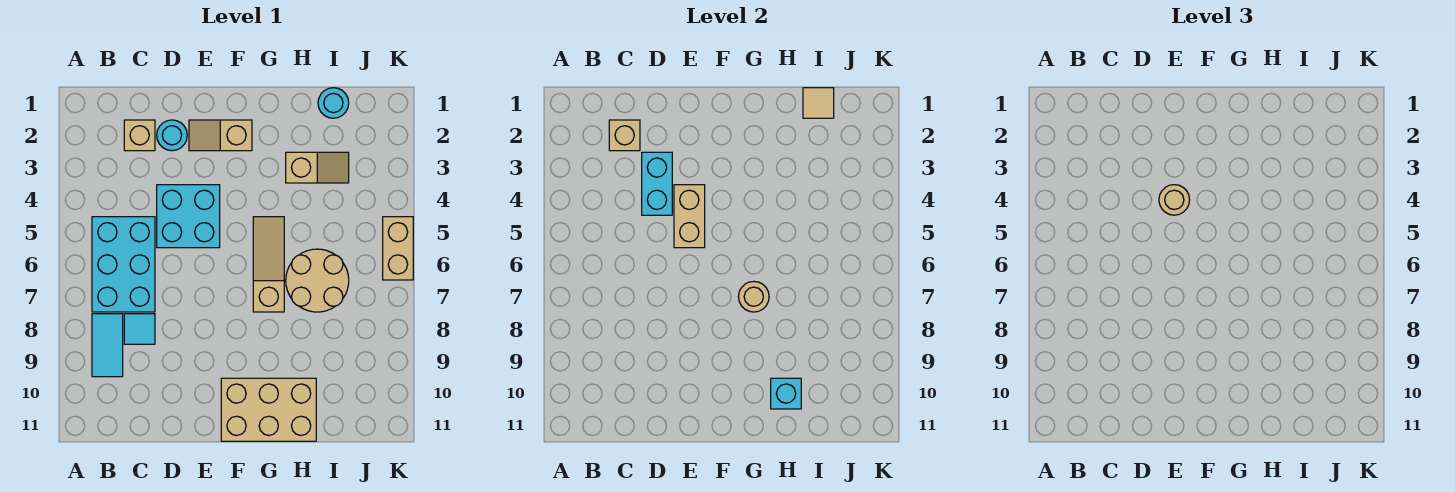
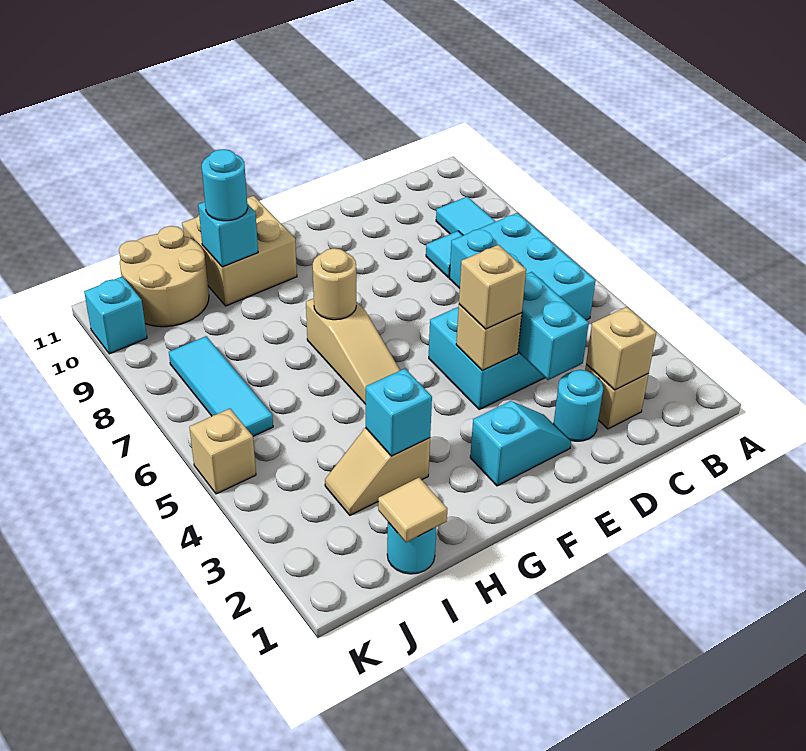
tan slope E2:F2 level 1 top F -> cyan slope E2:F2 level 1 top F
tan brick E4:E5 level 2 -> tan brick E4 level 2
tan round brick E4 level 3 -> tan brick E4 level 3
tan brick F10:H11 level 1 -> tan brick G10:H11 level 1
none -> cyan brick H3 level 2
tan round brick H6:I7 level 1 -> tan round brick I10:J11 level 1
none -> cyan round brick H10 level 3
none -> cyan tile J6:J8 level 1
tan brick K5:K6 level 1 -> tan brick K5 level 1
none -> cyan brick K10 level 1

